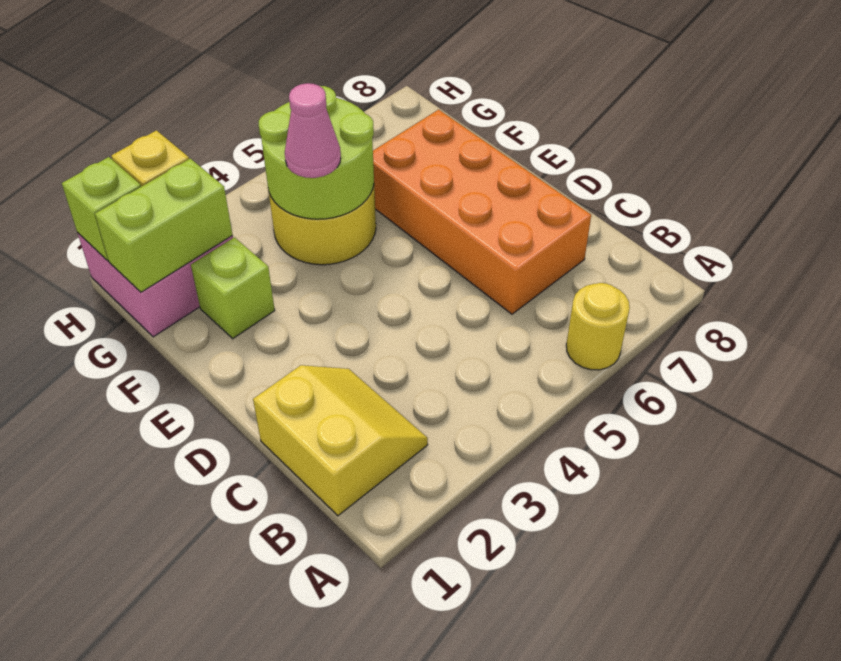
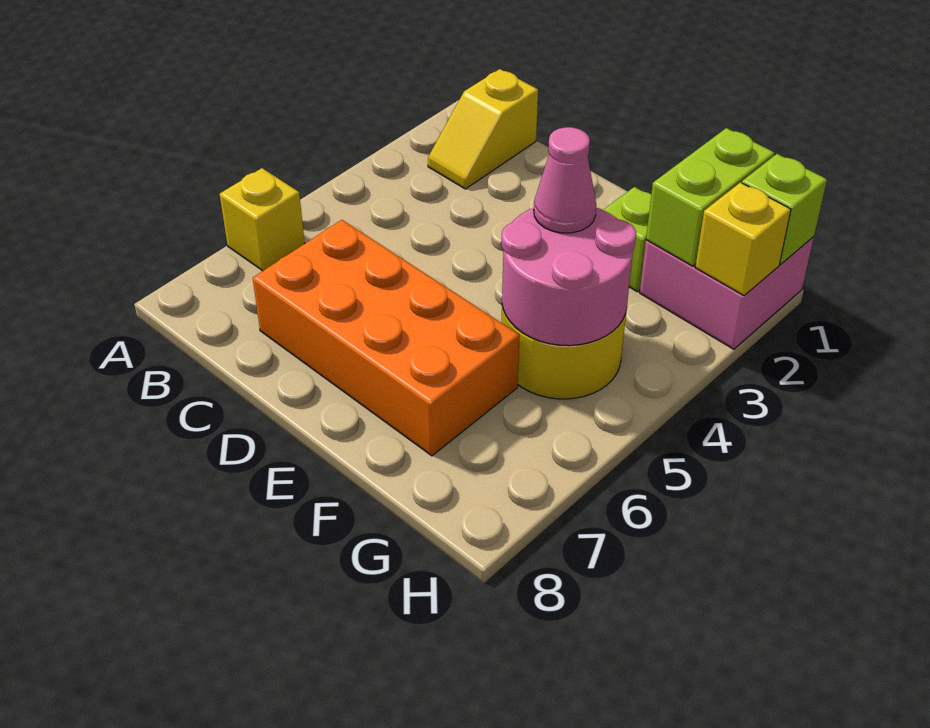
yellow round brick A6 level 1 -> yellow brick A6 level 1
yellow slope B1:C2 level 1 top 1 -> yellow slope B1:B2 level 1 top 1
lime round brick F4:G5 level 2 -> pink round brick F4:G5 level 2

